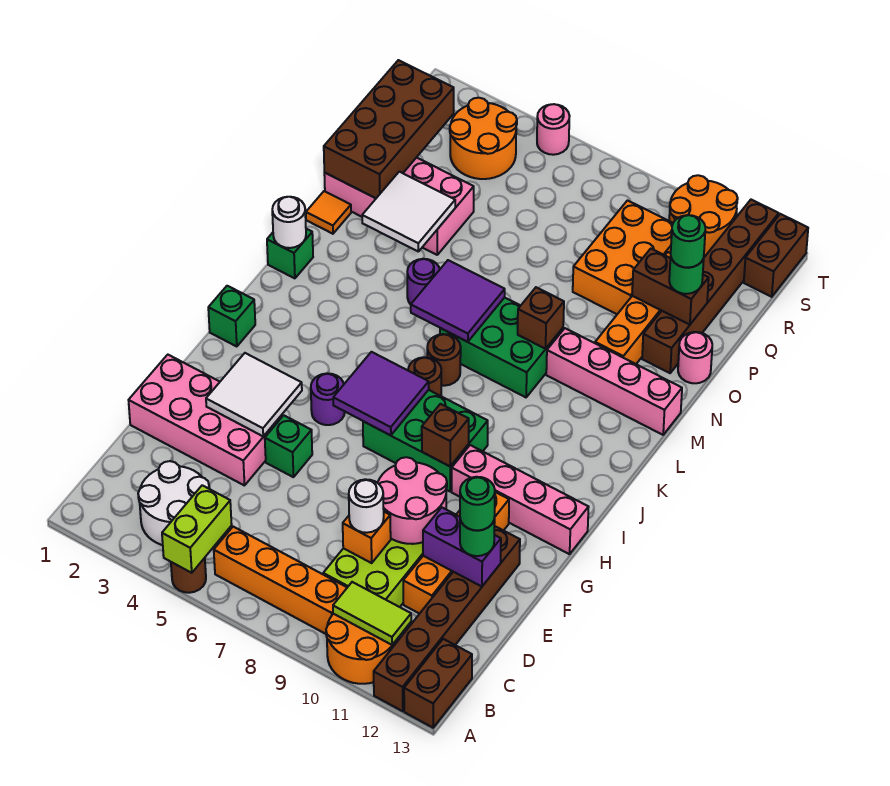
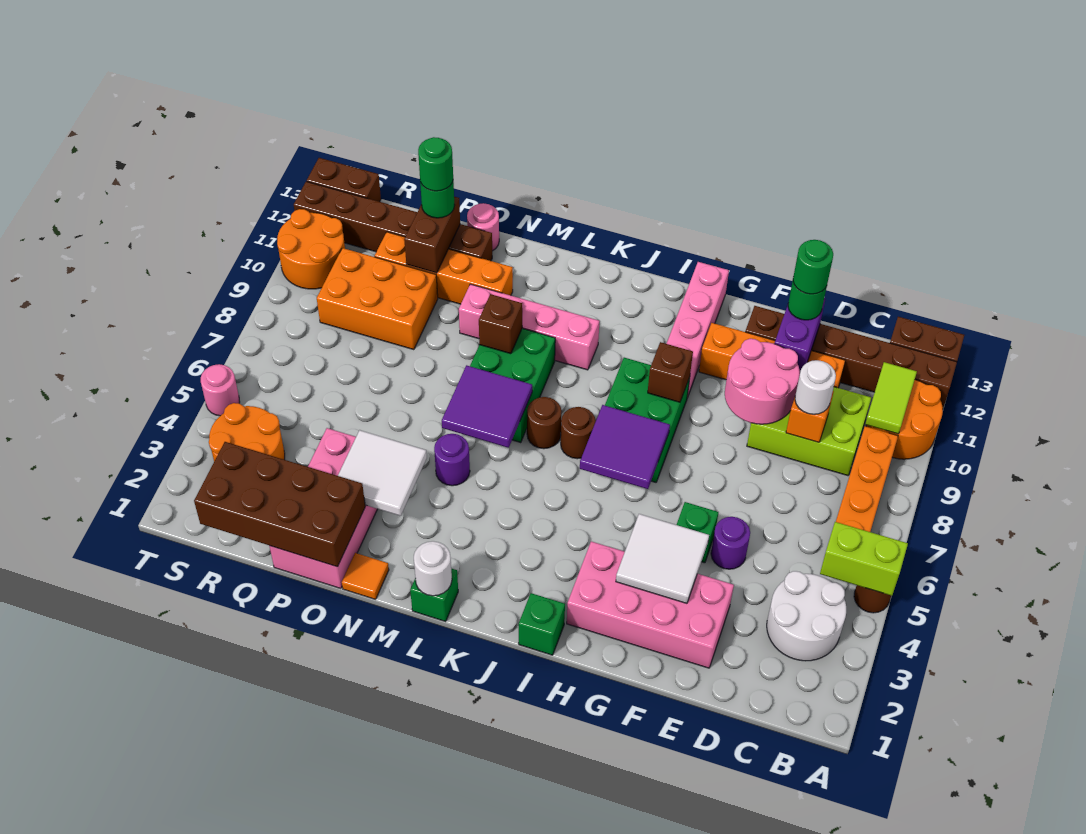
pink brick E1:F4 level 1 -> pink brick E2:H3 level 1
purple round brick H5 level 1 -> purple round brick E5 level 1
pink brick M10:M13 level 1 -> pink brick K10:N10 level 1

